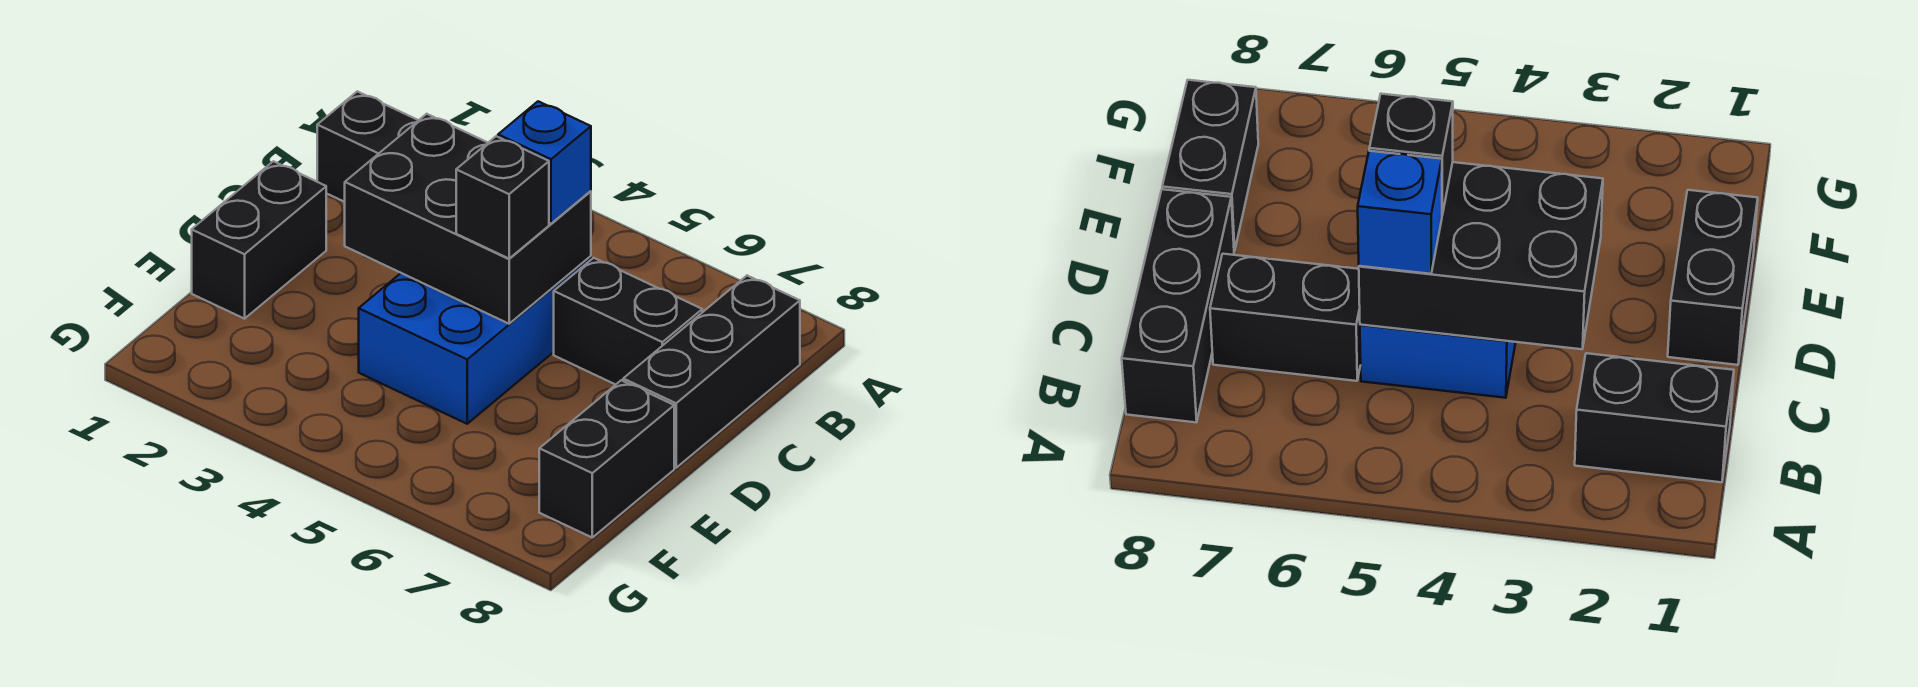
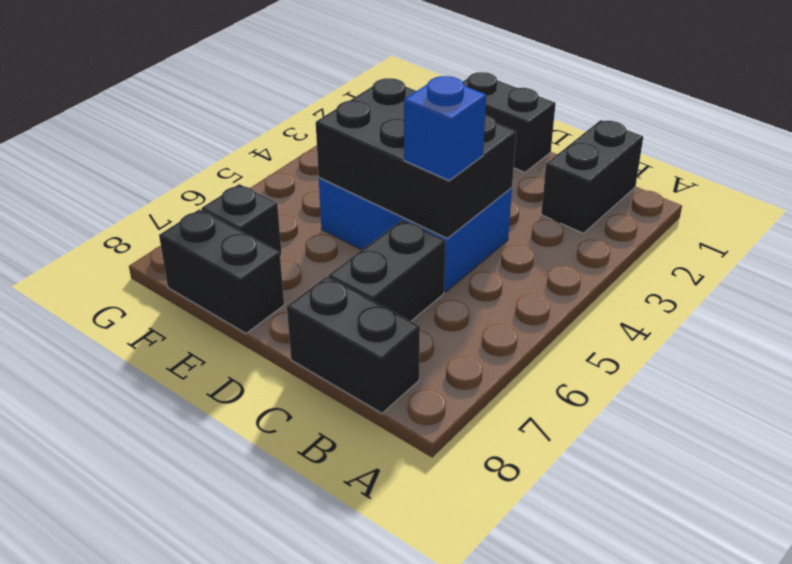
black brick B8:D8 level 1 -> black brick B8:C8 level 1
black brick C3:D5 level 2 -> black brick C4:E5 level 2
black brick D5 level 3 -> black brick F7 level 1

